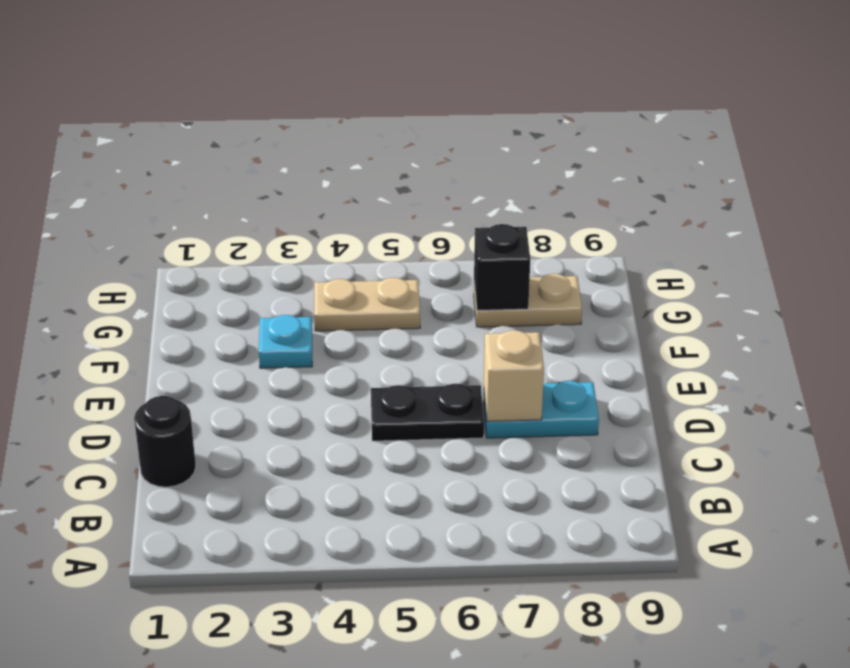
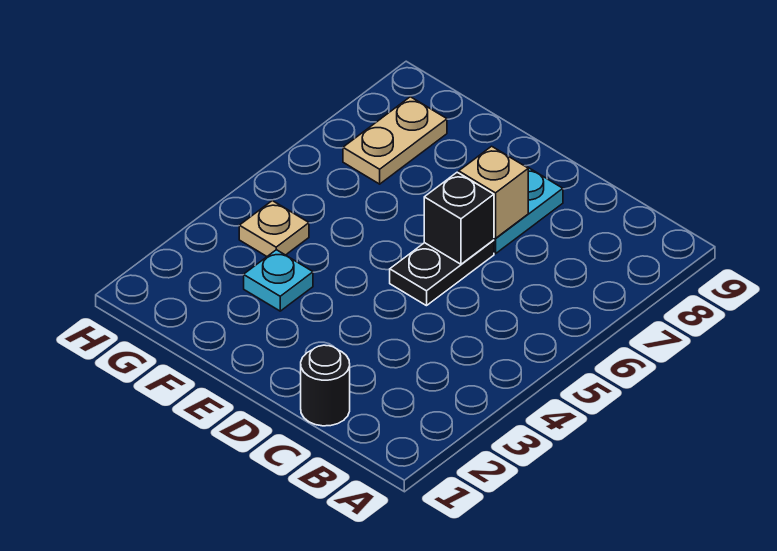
tan plate G4:G5 level 1 -> tan plate G4 level 1
black brick G7 level 2 -> black brick D6 level 2

